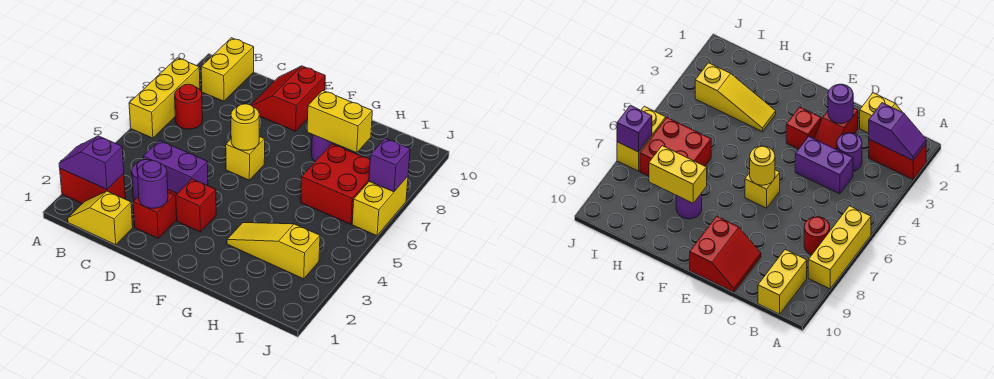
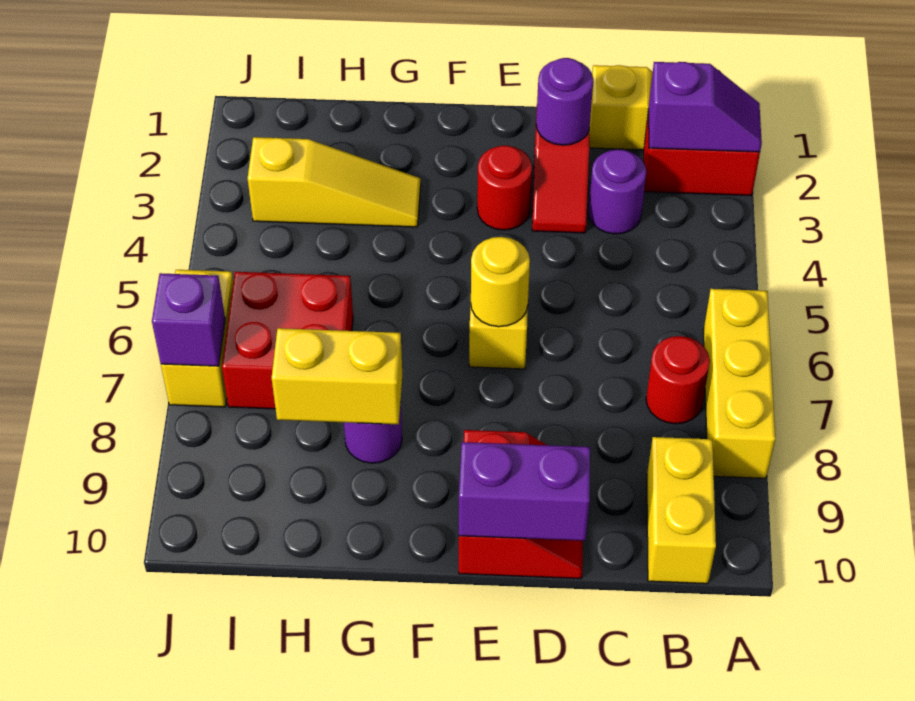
purple brick C4:D4 level 1 -> purple brick D10:E10 level 2
red brick E3 level 1 -> red round brick E3 level 1

